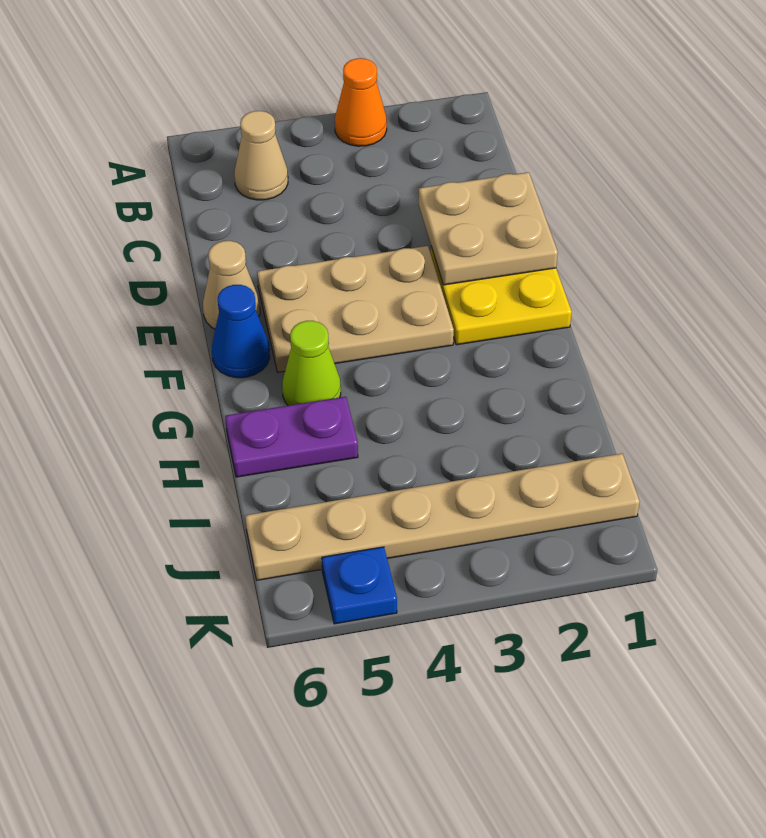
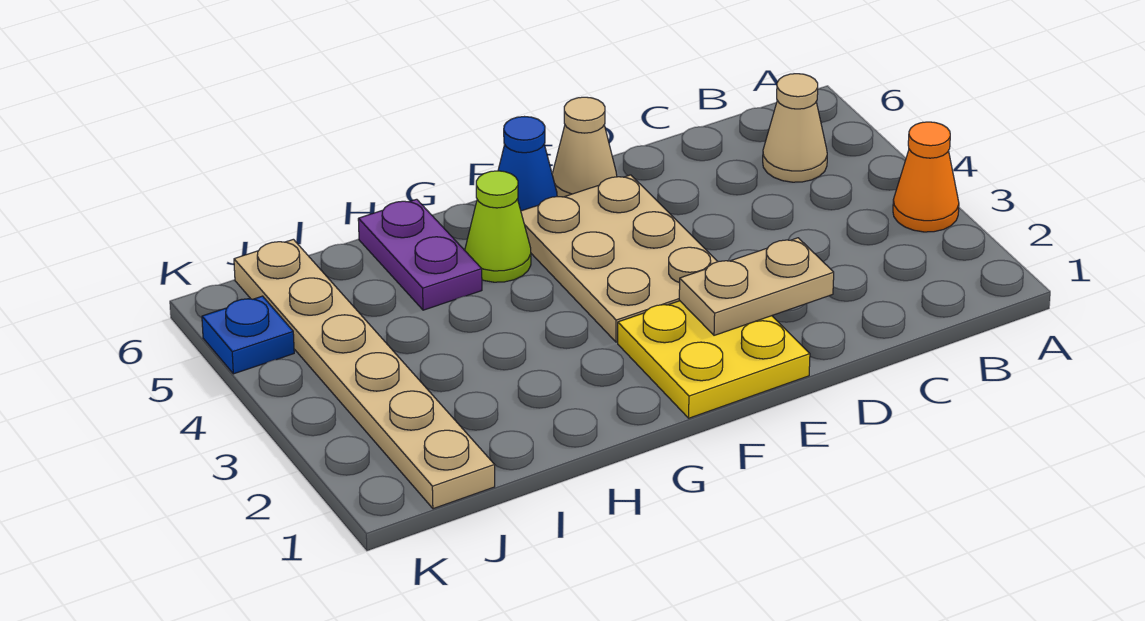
tan plate D1:E2 level 2 -> tan plate D2:E2 level 2

